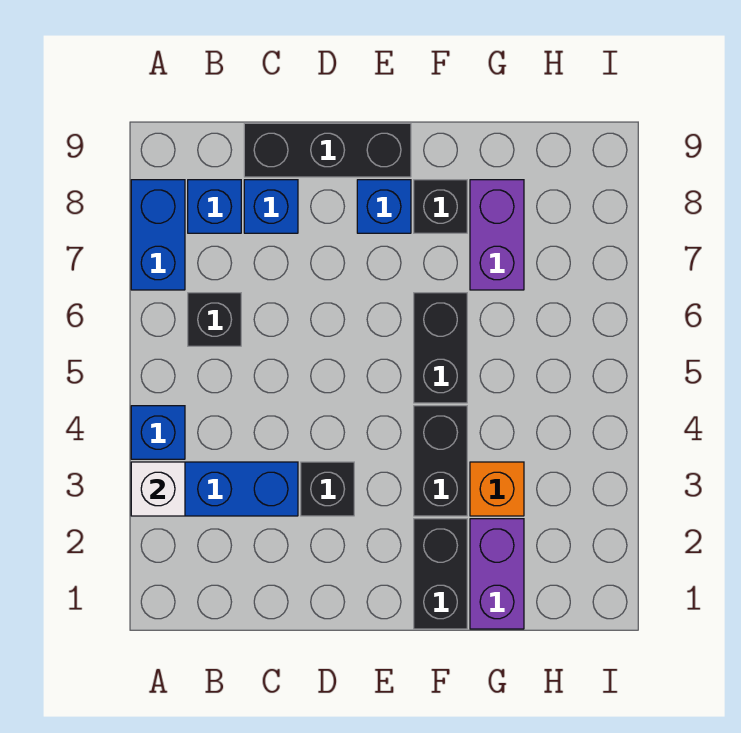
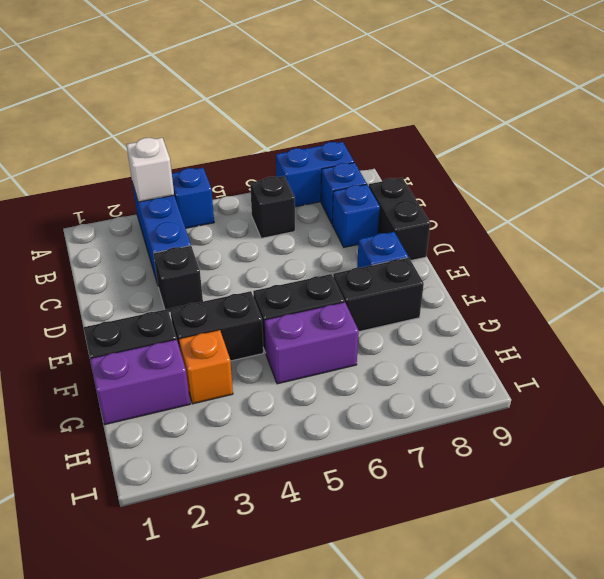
black brick C9:E9 level 1 -> black brick C9:D9 level 1
black brick F8 level 1 -> black brick F7:F8 level 1
purple brick G7:G8 level 1 -> purple brick G5:G6 level 1

